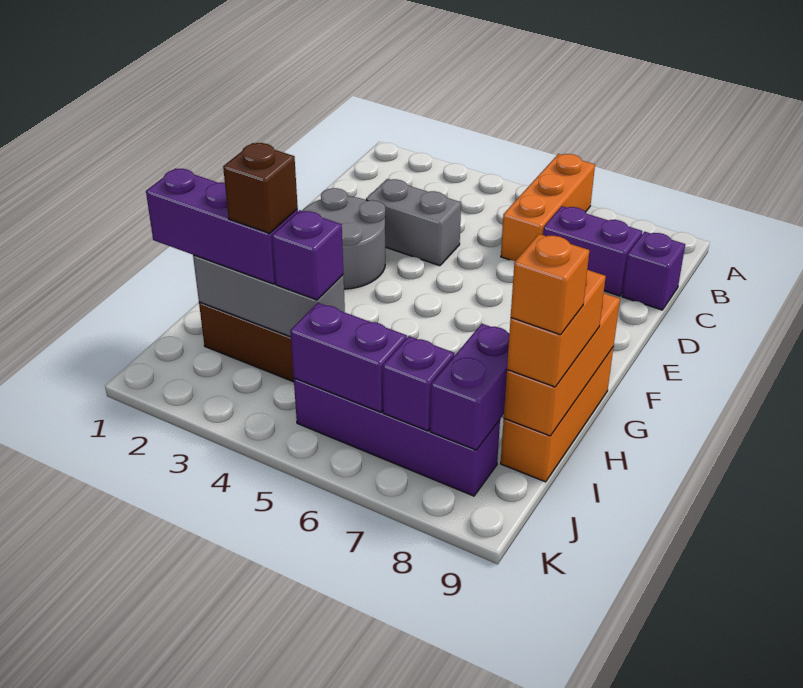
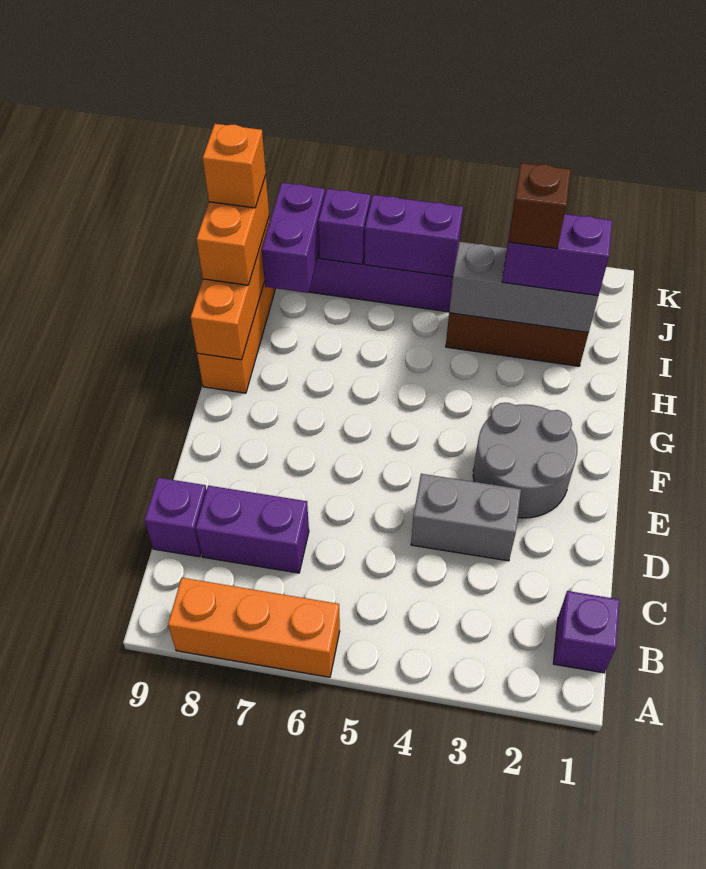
orange brick A6:C6 level 1 -> orange brick A6:A8 level 1
purple brick I1:I3 level 3 -> purple brick I2:I3 level 3
purple brick I4 level 3 -> purple brick B1 level 1

